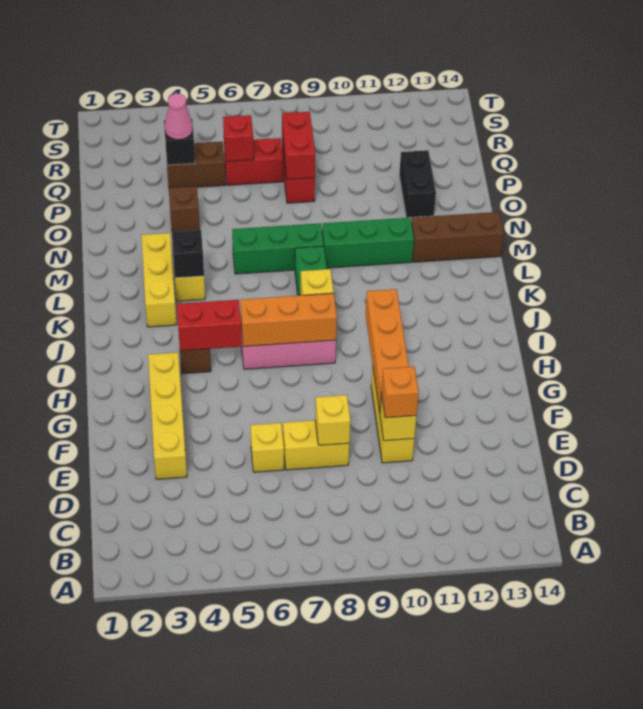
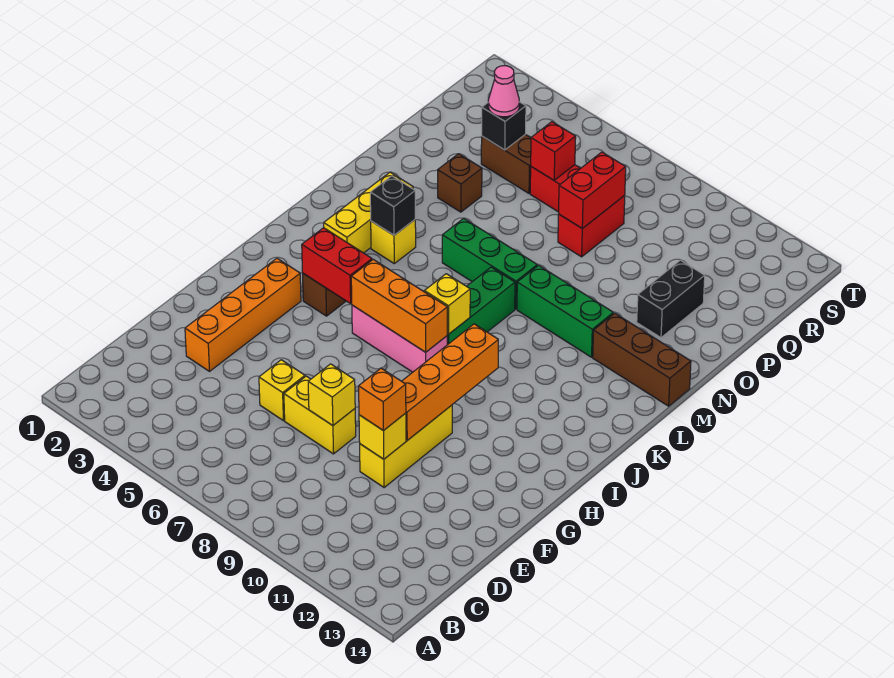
yellow brick E3:H3 level 1 -> orange brick E3:H3 level 1

